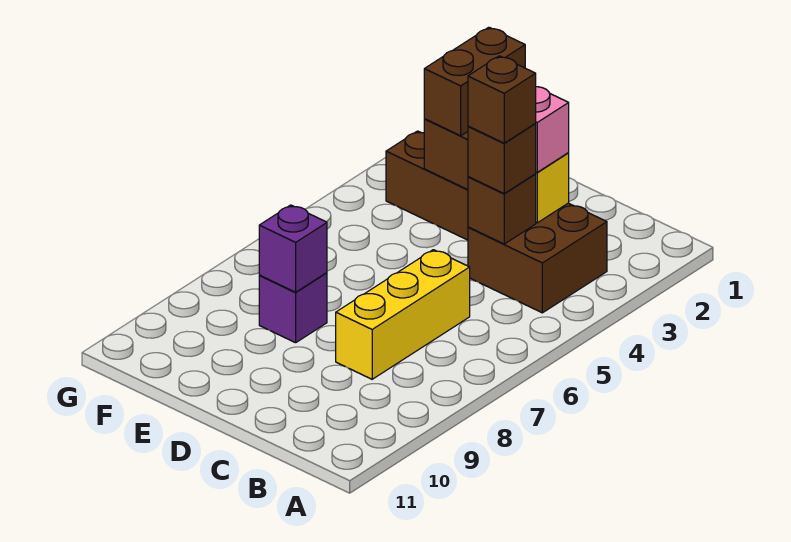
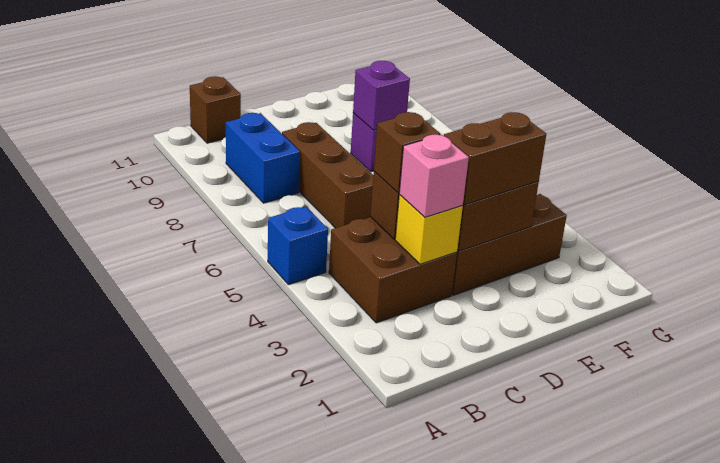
none -> blue brick A5 level 1
none -> blue brick B8:B9 level 1
brown brick C4 level 4 -> brown brick B11 level 1
yellow brick C6:C8 level 1 -> brown brick C6:C8 level 1
brown brick E2:E3 level 3 -> brown brick D3:E3 level 3

